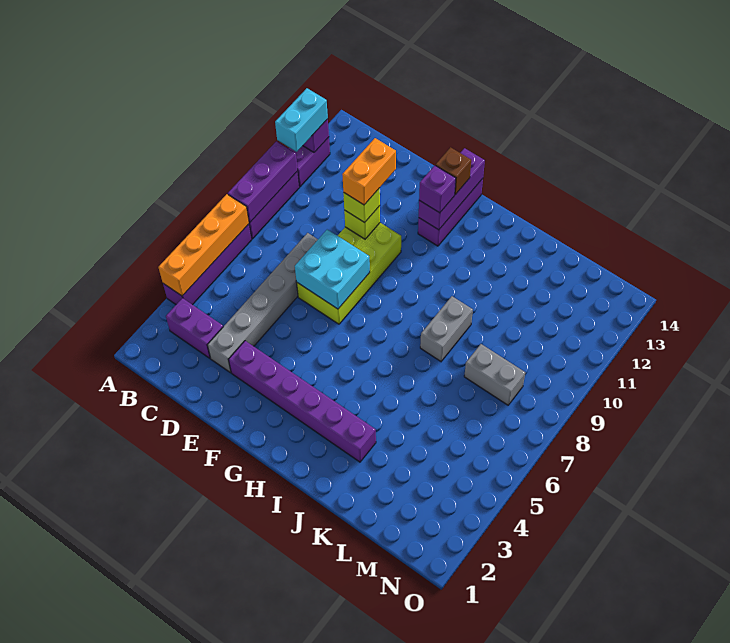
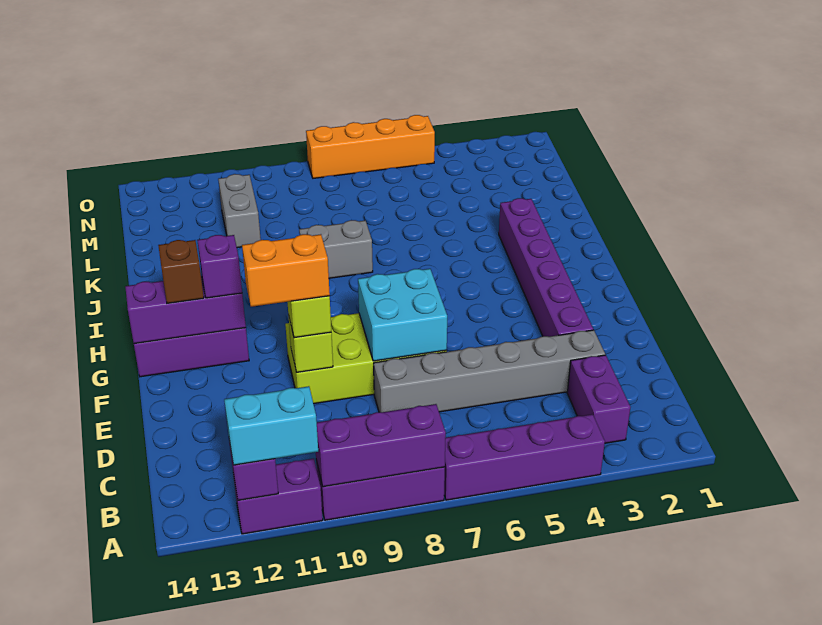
orange brick A4:A7 level 2 -> orange brick O5:O8 level 1
grey brick L8:M8 level 1 -> grey brick L11:M11 level 1

